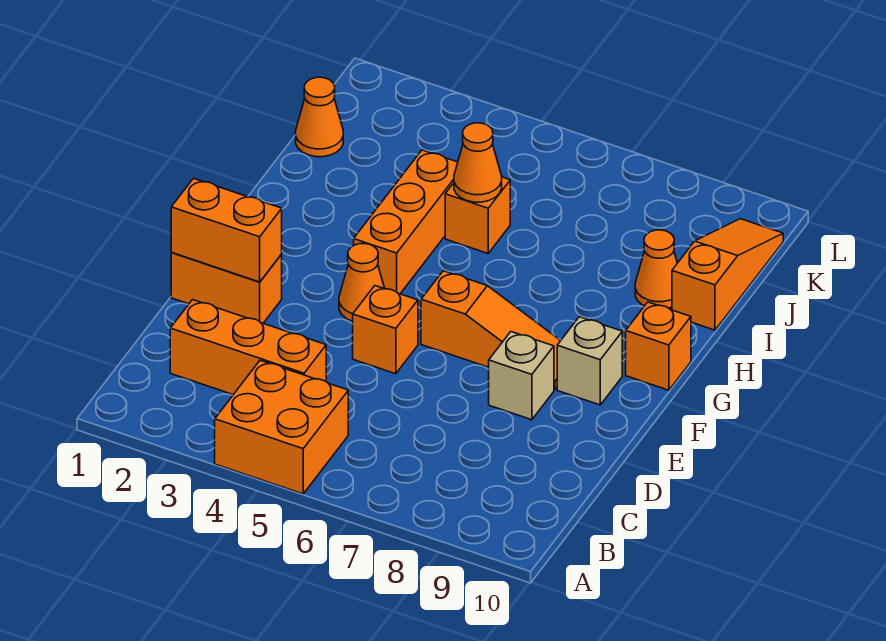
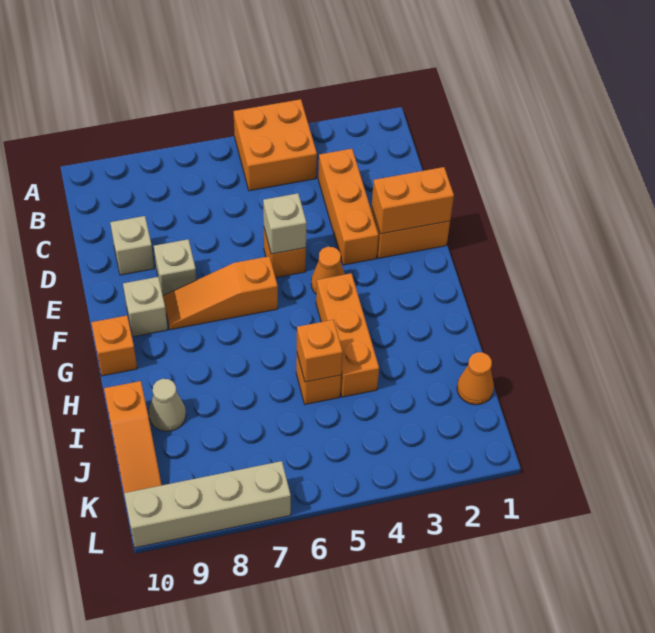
orange brick C2:C4 level 1 -> orange brick C3:E3 level 1
none -> tan brick D9 level 1
none -> tan brick E5 level 2
orange cone I5 level 2 -> orange brick I5 level 2
orange cone I9 level 1 -> tan cone I9 level 1
none -> tan brick L7:L10 level 1

